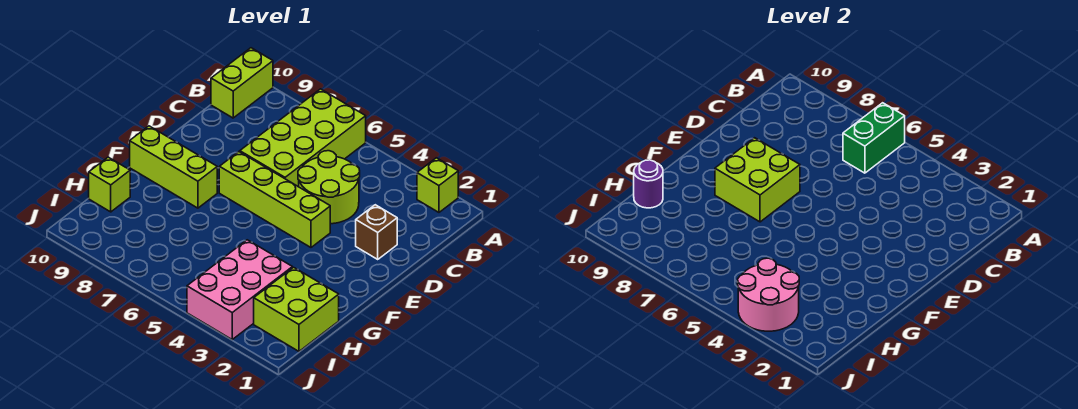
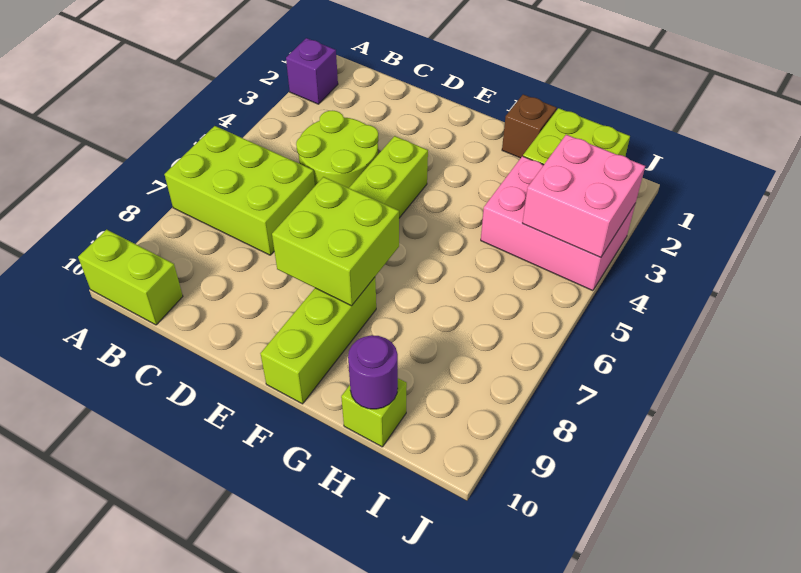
lime brick A2 level 1 -> purple brick A2 level 1
lime brick A6:D7 level 1 -> lime brick A6:C7 level 1
green brick A6:B6 level 2 -> none
brown brick D2 level 1 -> brown brick G1 level 1
pink round brick I3:J4 level 2 -> pink brick I3:J4 level 2

